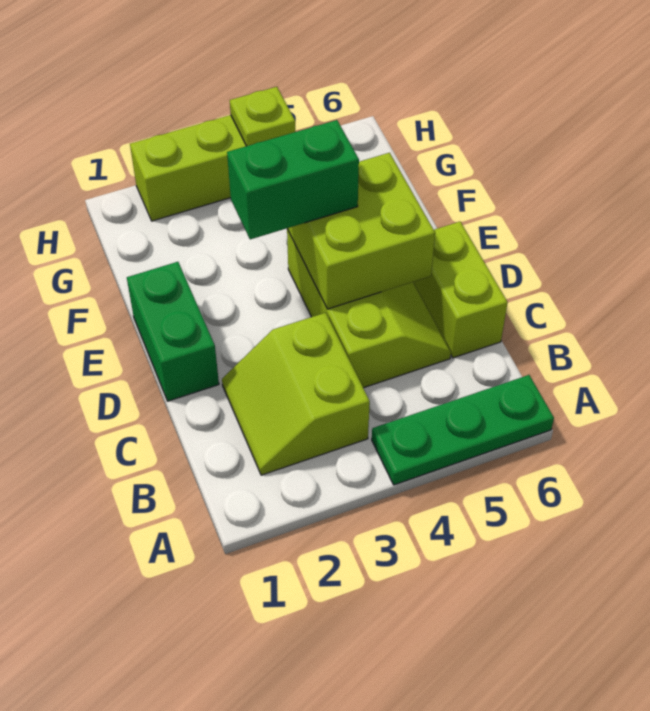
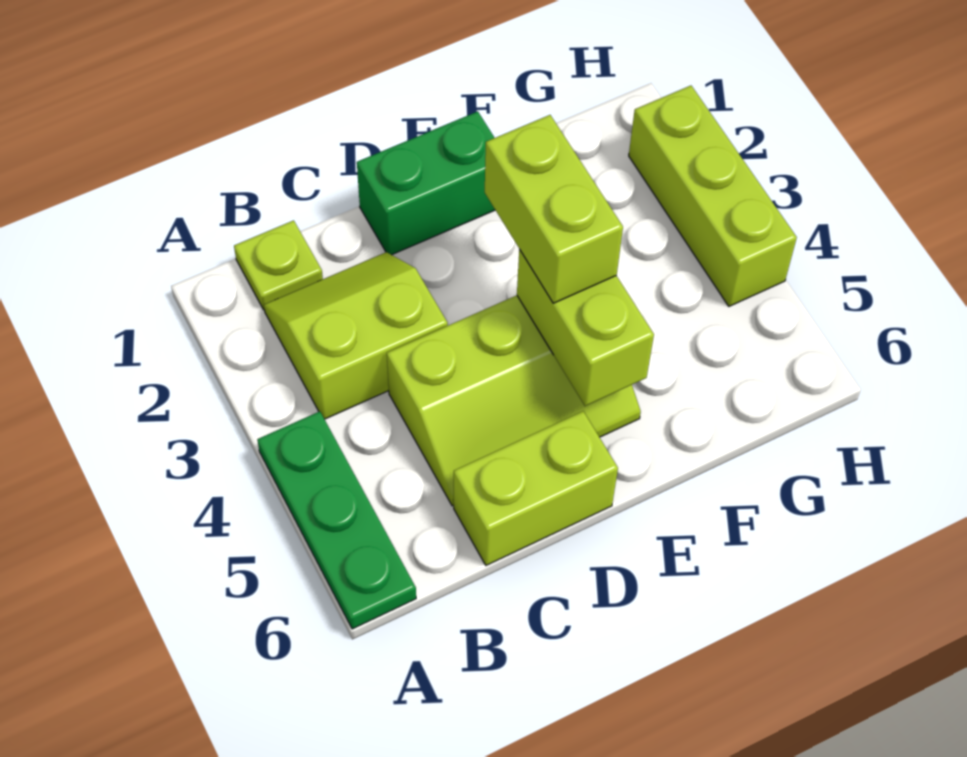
lime brick D4:E5 level 2 -> lime brick E4:E5 level 2
green brick E3:E4 level 3 -> lime brick E3:E4 level 3
lime plate H4 level 2 -> lime plate B1 level 1

